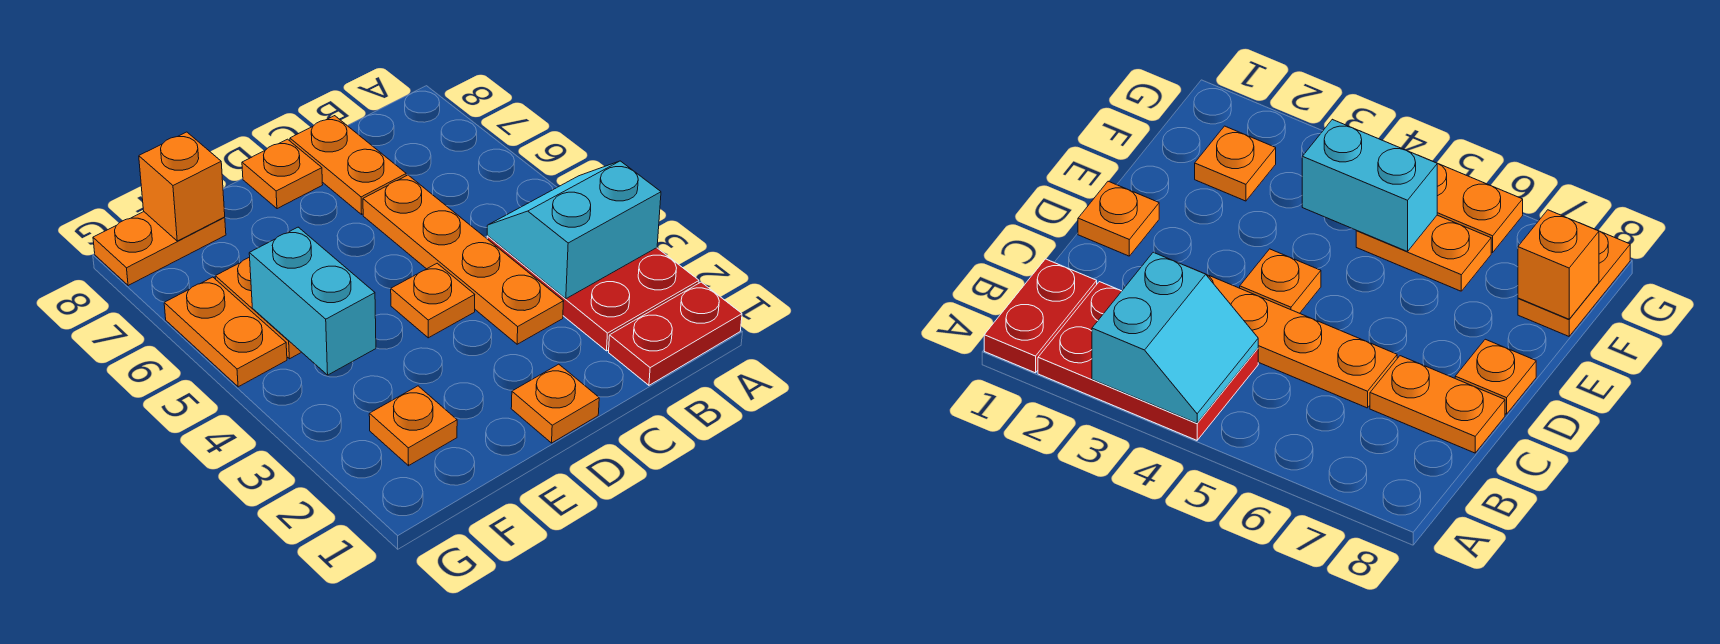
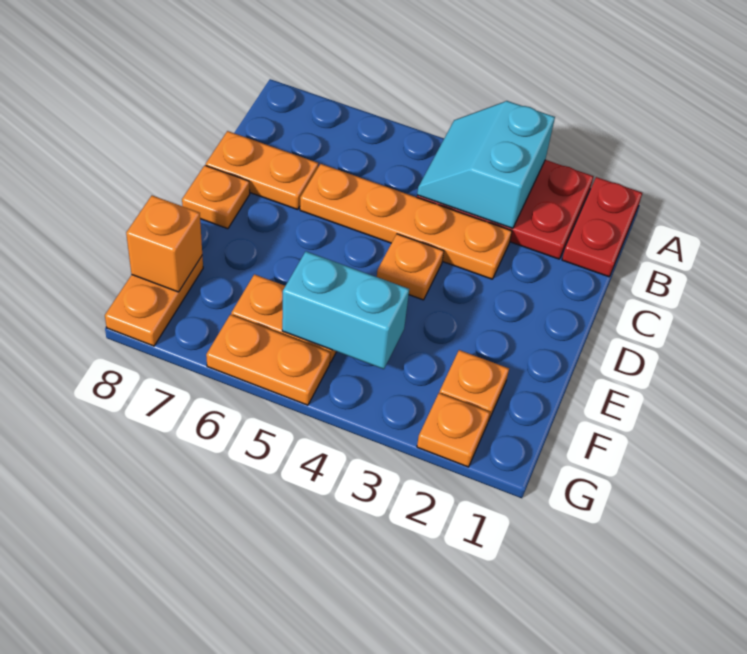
orange plate D1 level 1 -> orange plate G2 level 1

